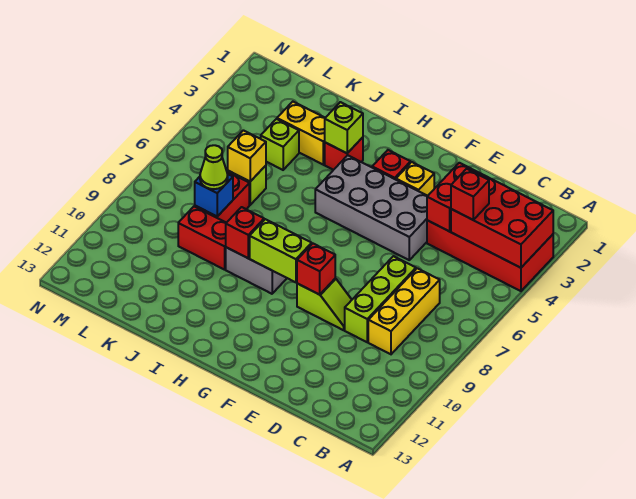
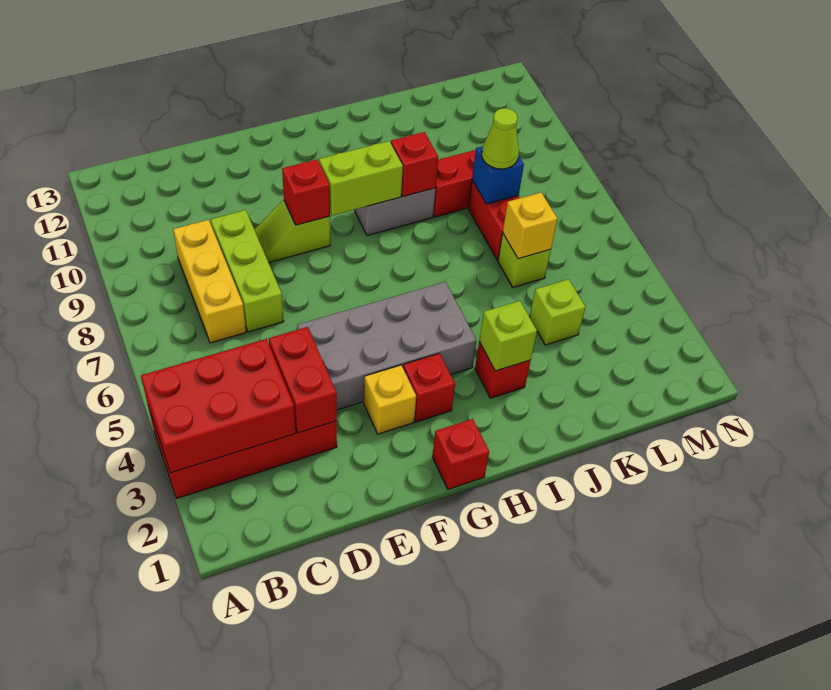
red brick C4 level 3 -> red brick G1 level 1
yellow brick J3:K3 level 1 -> none

